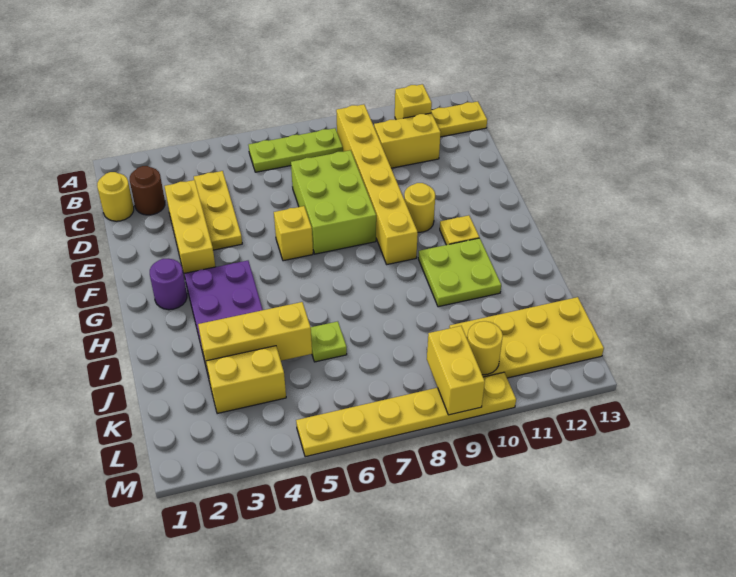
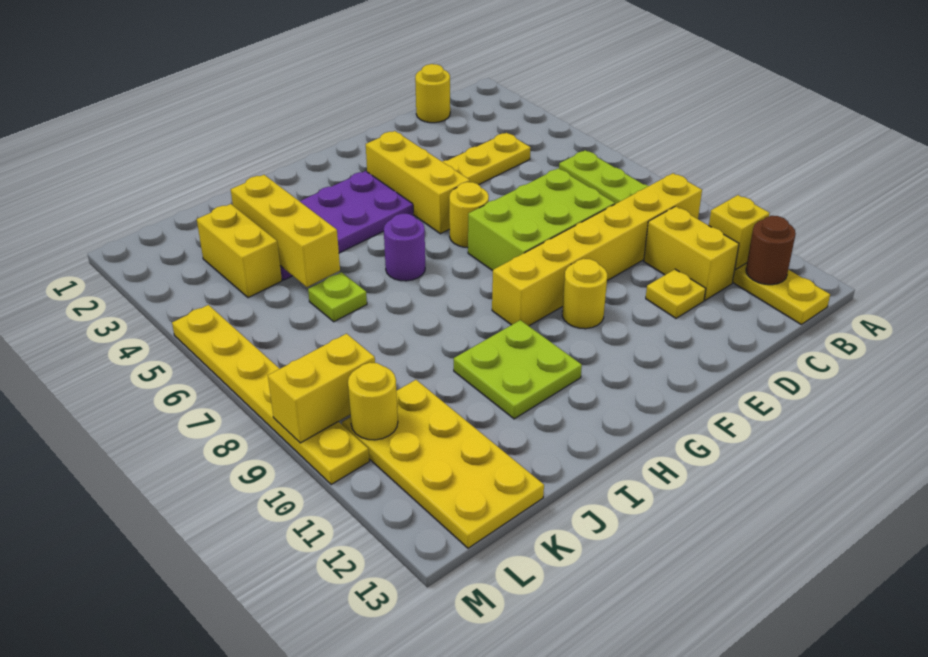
brown round brick C2 level 1 -> brown round brick B12 level 2
yellow brick D3:F3 level 1 -> yellow brick F3:F5 level 1
yellow brick F6 level 1 -> yellow round brick F6 level 1
purple round brick G2 level 1 -> purple round brick H6 level 1
yellow plate G11 level 1 -> yellow plate D11 level 1

